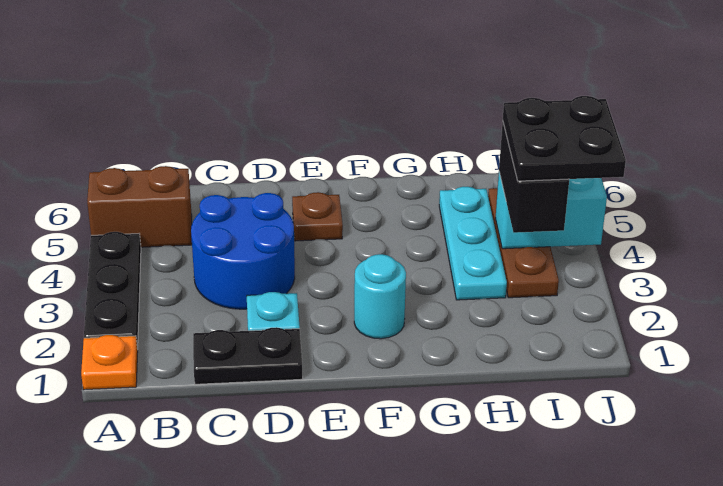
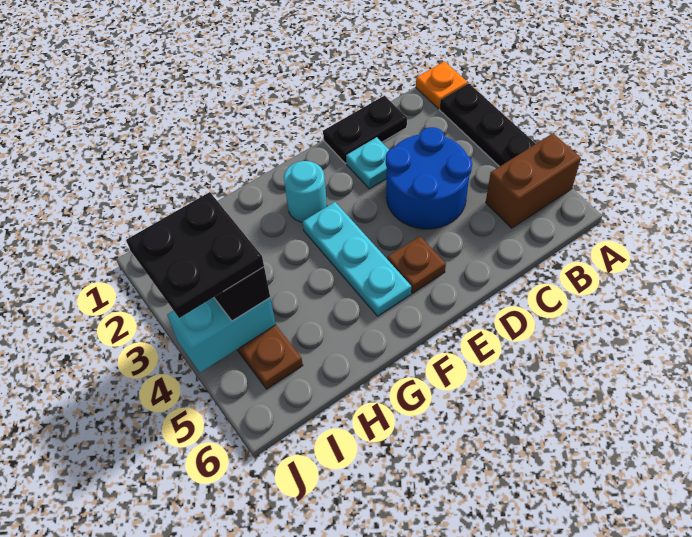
cyan plate H3:H5 level 1 -> cyan plate F3:F5 level 1

